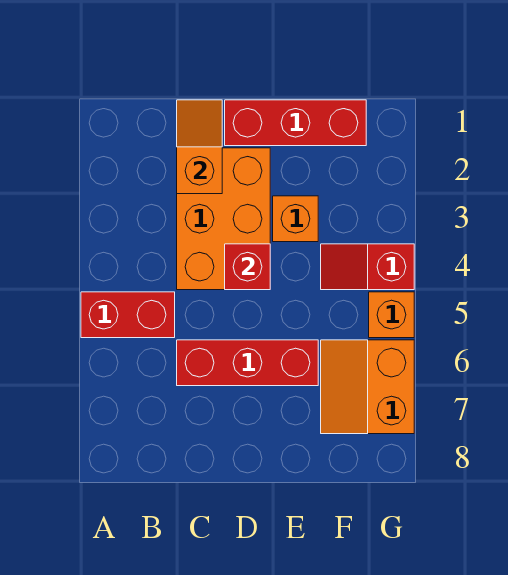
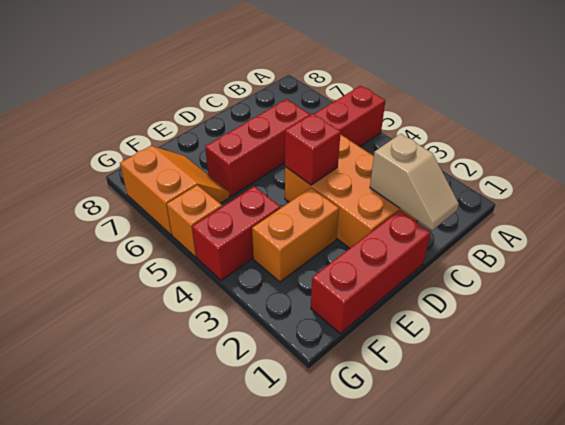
orange slope C1:C2 level 2 top 2 -> tan slope C1:C2 level 2 top 2
orange brick E3 level 1 -> orange brick E3:F3 level 1
red slope F4:G4 level 1 top G -> red brick F4:G4 level 1

